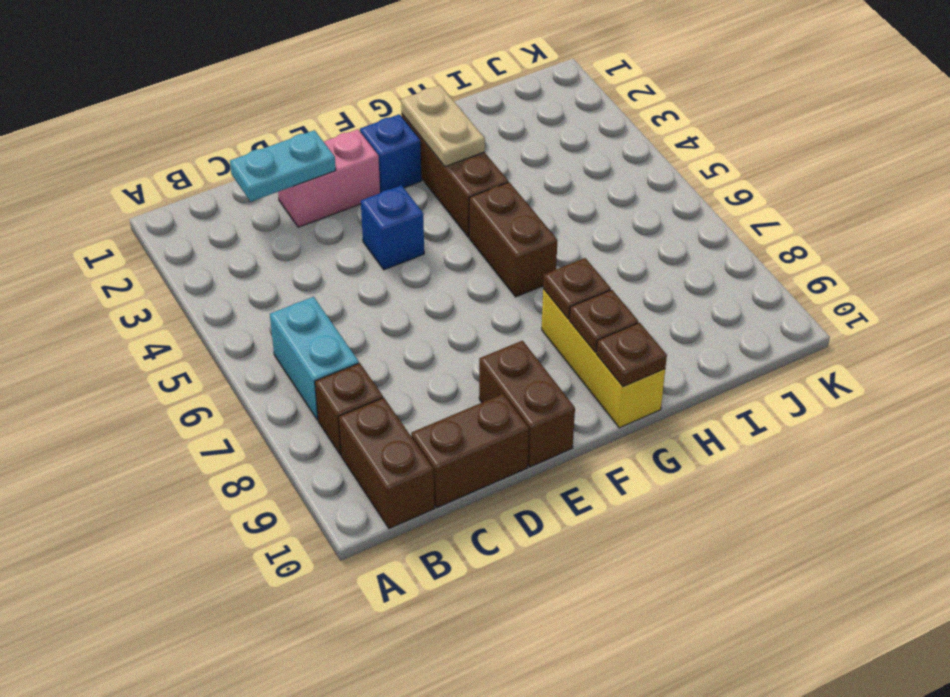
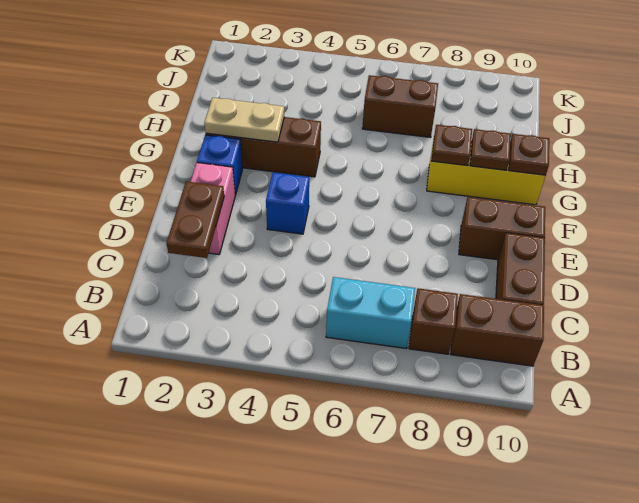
cyan plate C2:D2 level 2 -> brown plate C2:D2 level 2
brown brick G5:G6 level 1 -> brown brick I6:I7 level 1

